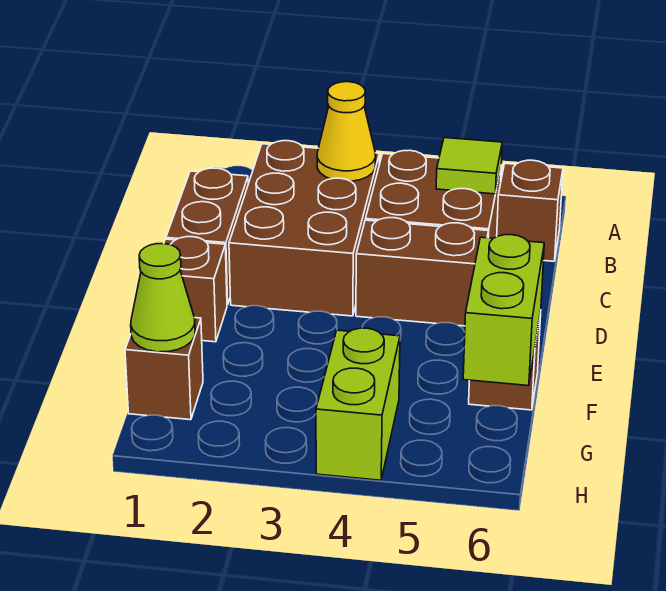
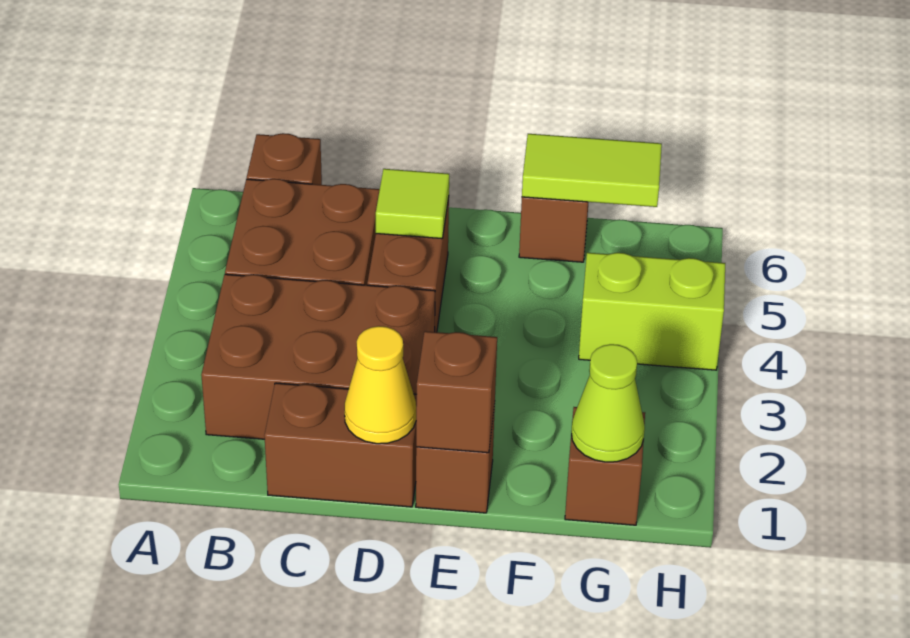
yellow cone B3 level 2 -> yellow cone D1 level 2
lime tile B5 level 2 -> lime tile D5 level 2
none -> brown brick E1 level 2
lime brick F6:G6 level 2 -> lime tile F6:G6 level 2

